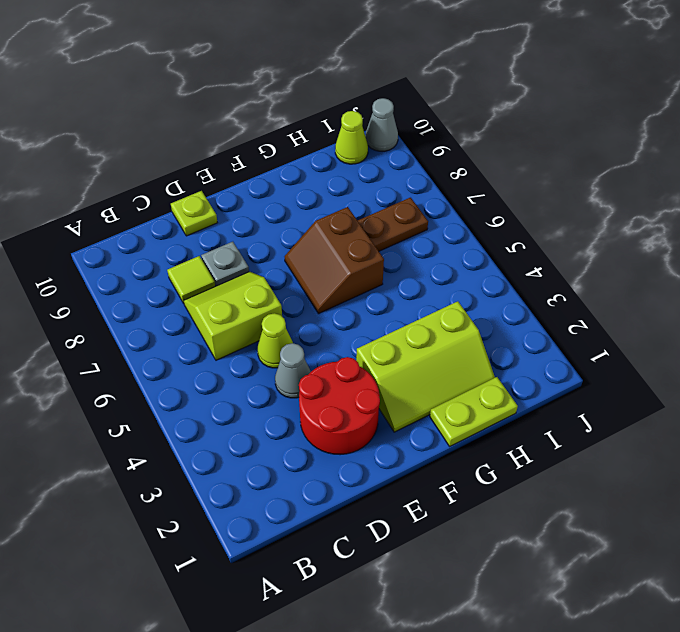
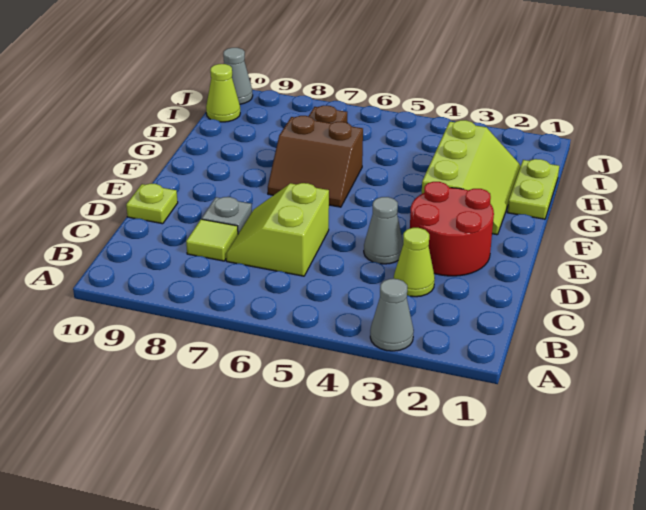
none -> grey cone A3 level 1
lime cone D5 level 1 -> lime cone C3 level 1

